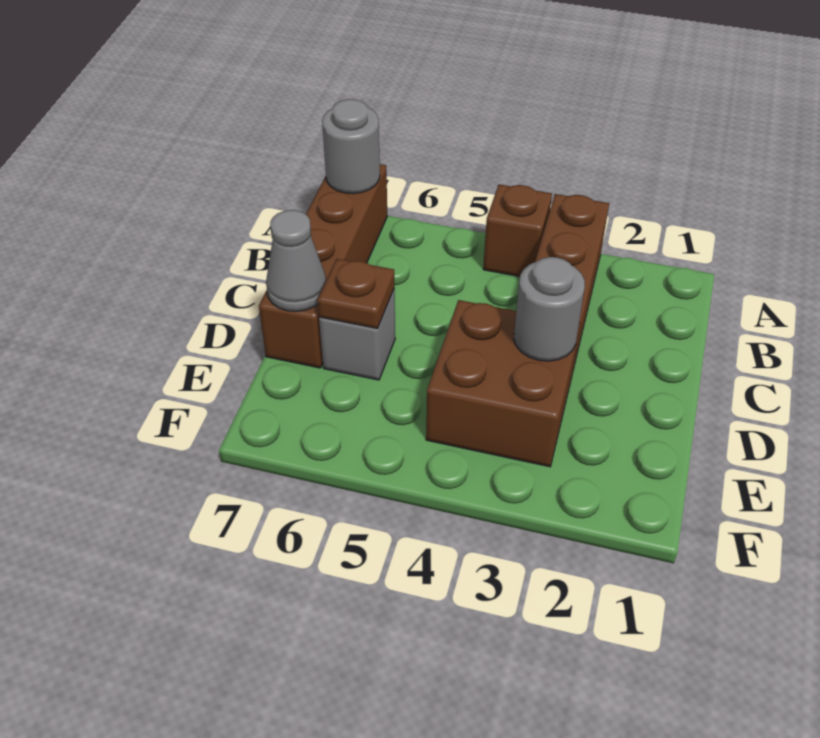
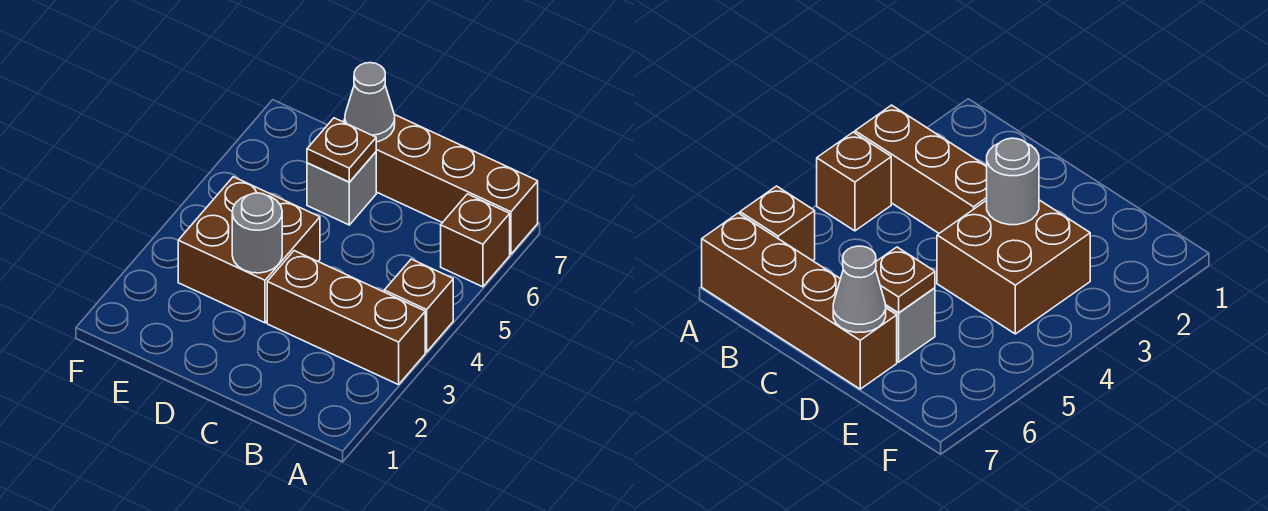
none -> brown brick A6 level 1
grey round brick A7 level 2 -> none

